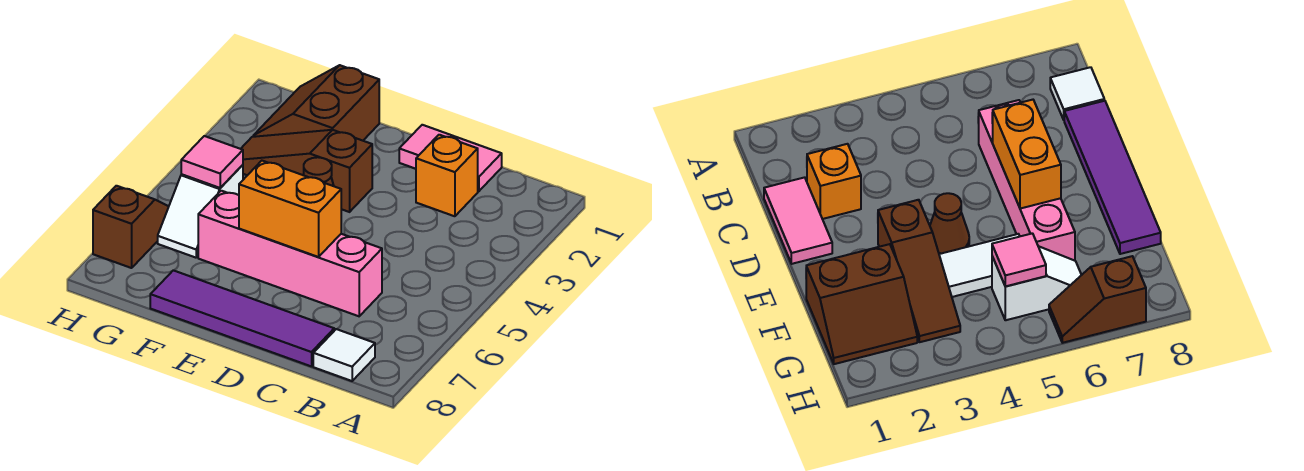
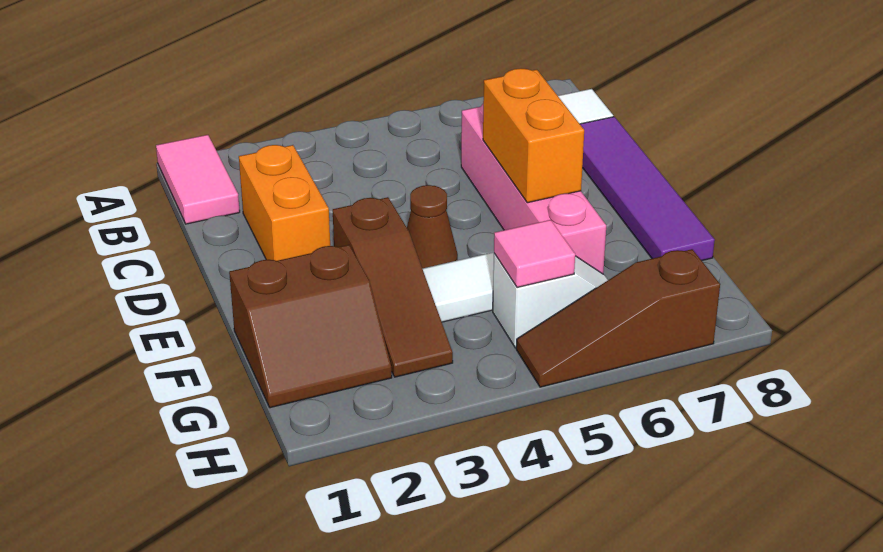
pink tile C1:D1 level 1 -> pink tile A1:B1 level 1
orange brick C2 level 1 -> orange brick C2:D2 level 1
brown slope H6:H7 level 1 top 7 -> brown slope H5:H7 level 1 top 7

